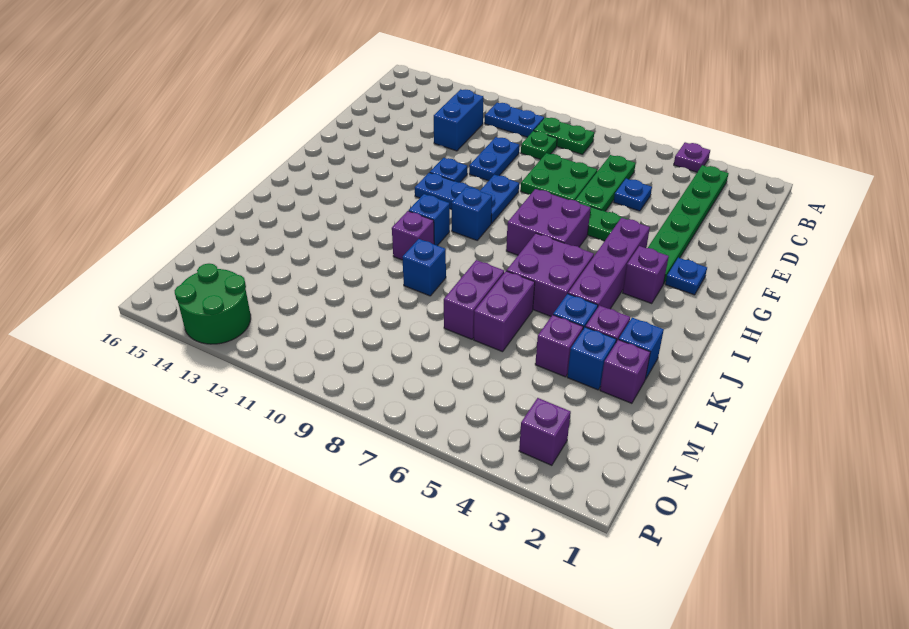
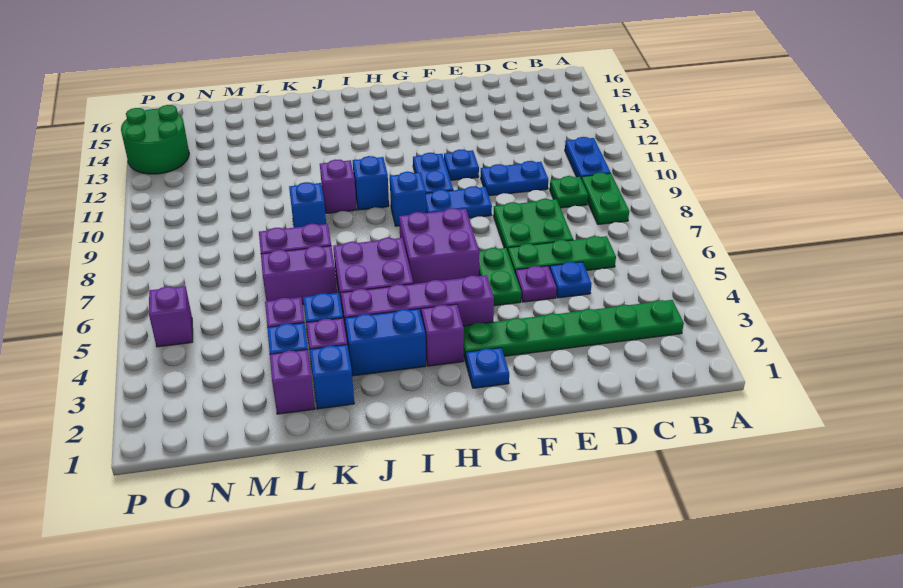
purple plate A4 level 1 -> purple plate E5 level 1
blue brick C12:D12 level 1 -> blue brick I3:J3 level 1
purple brick O3 level 1 -> purple brick O5 level 1

